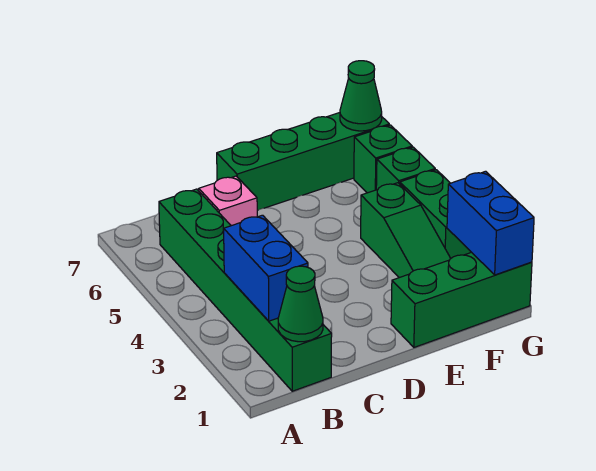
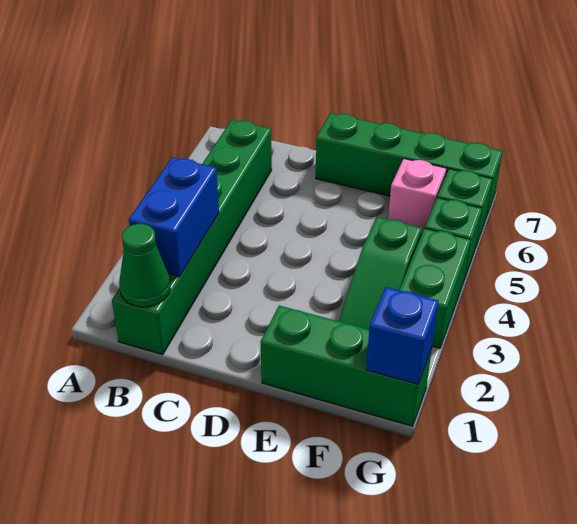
pink brick C6 level 1 -> pink brick F6 level 1
blue brick G1:G2 level 2 -> blue brick G1 level 2
green cone G7 level 2 -> none

